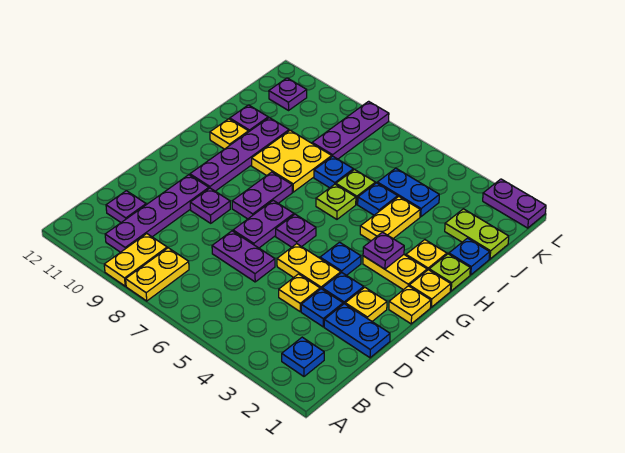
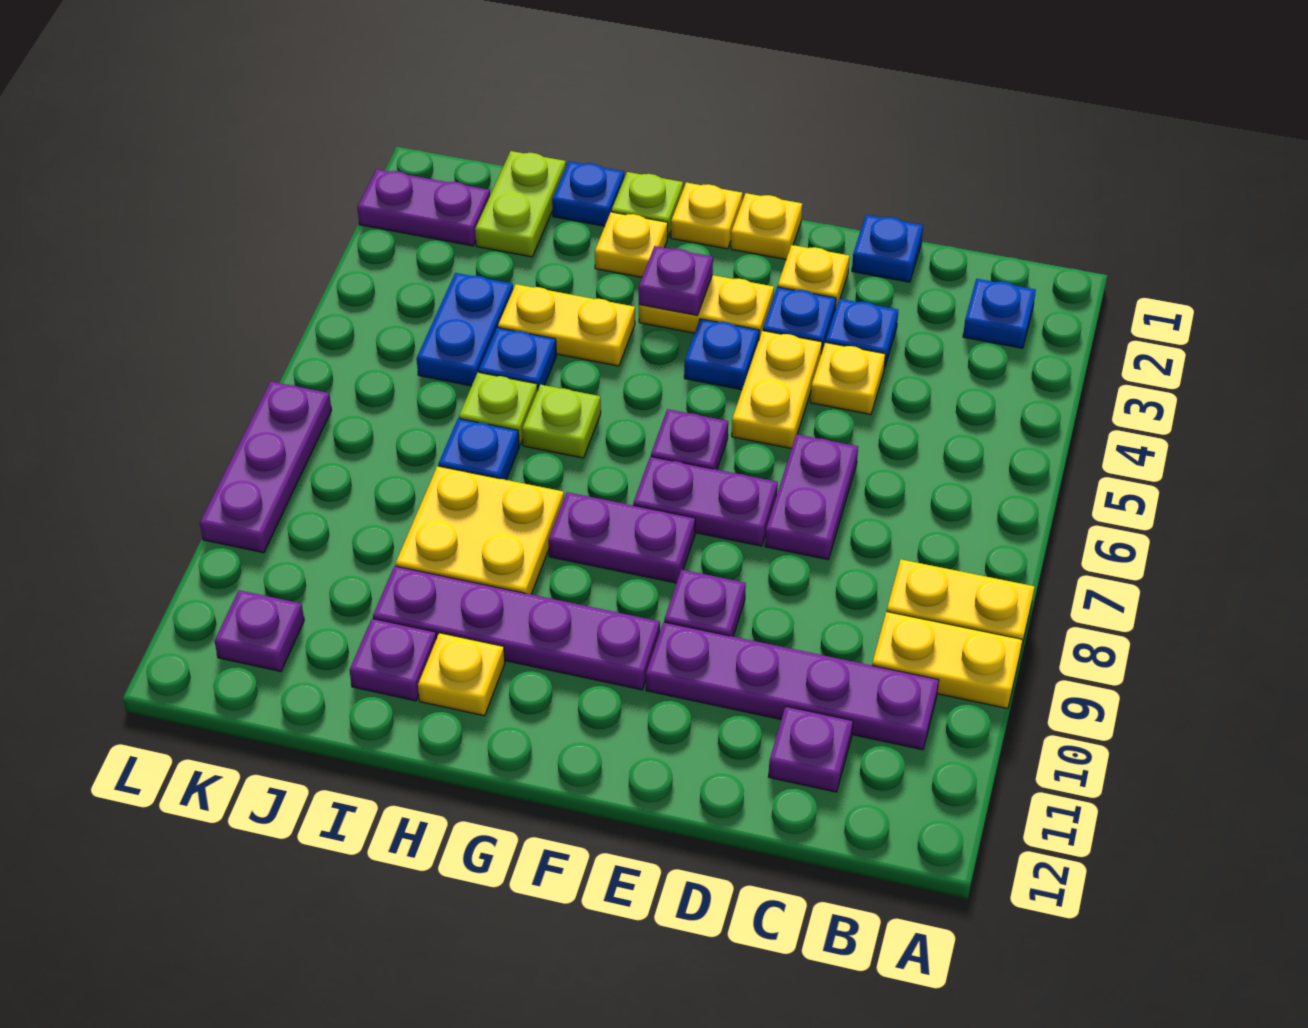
blue plate D1:D2 level 1 -> blue plate D1 level 1
yellow plate G2:G3 level 1 -> yellow plate F3:G3 level 1
purple plate J8:L8 level 1 -> purple plate L7:L9 level 1
purple plate L1:L2 level 1 -> purple plate K2:L2 level 1

